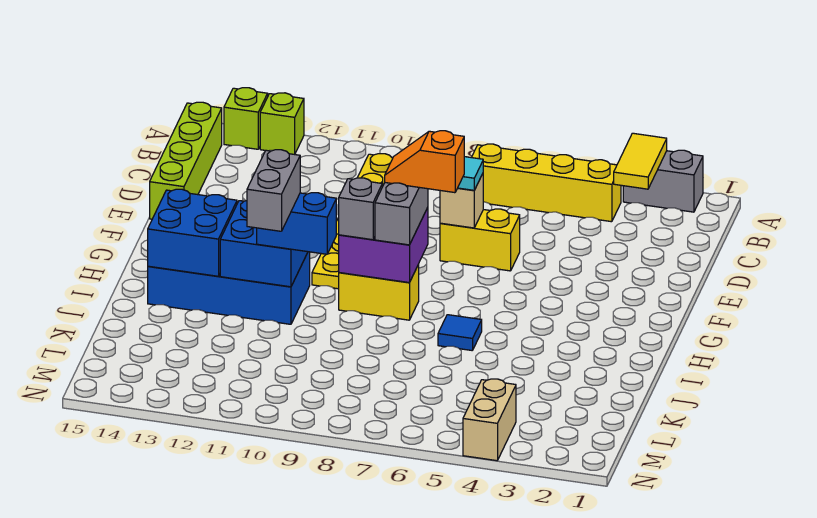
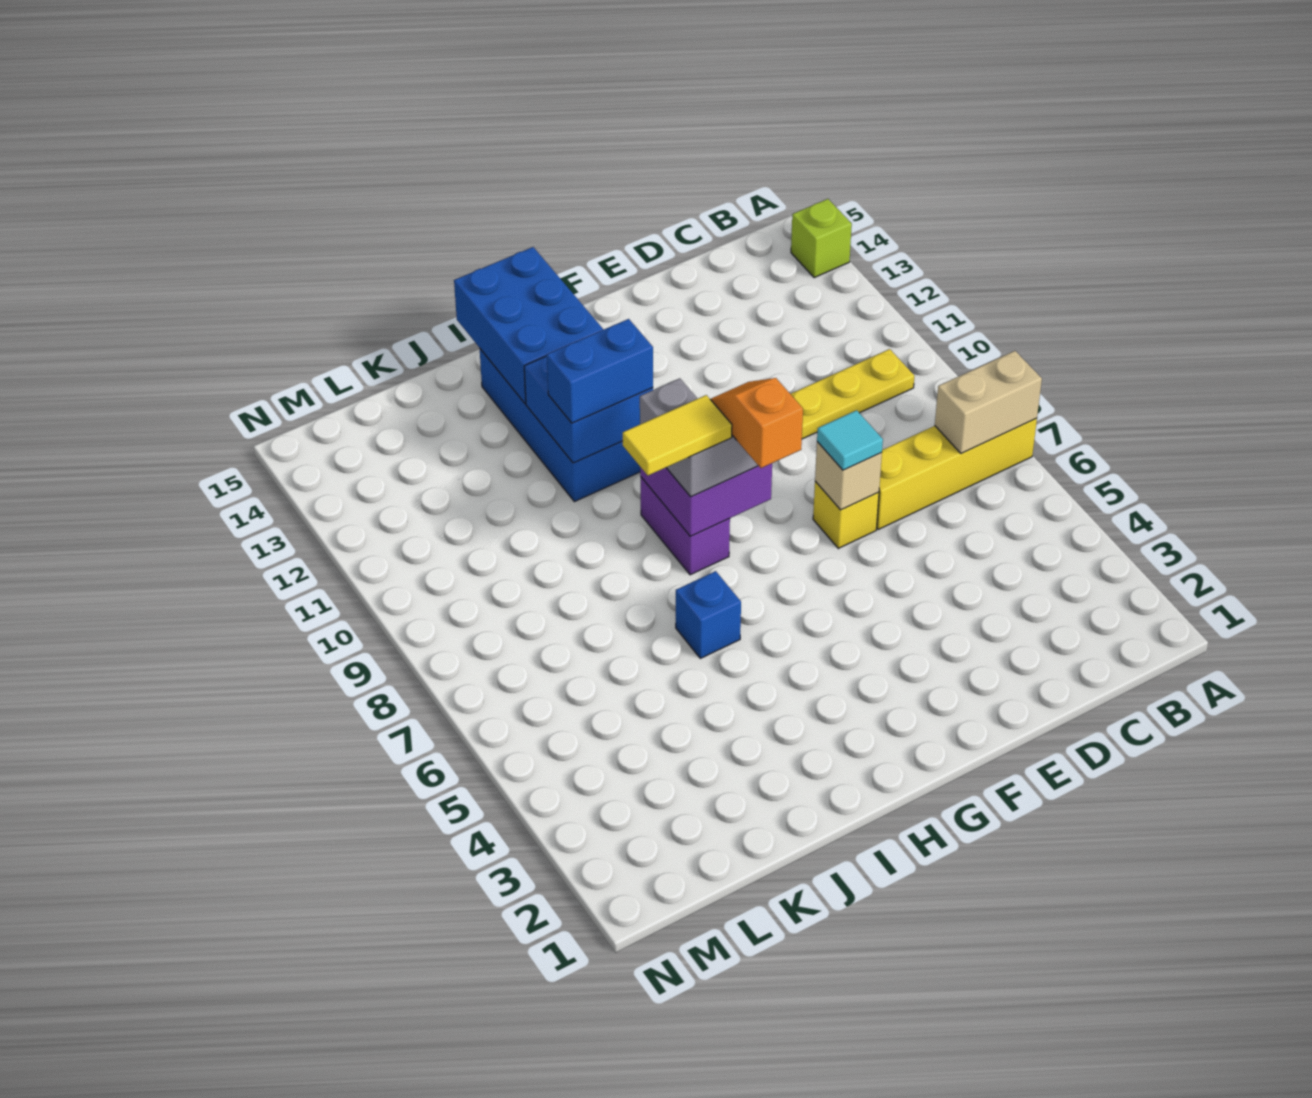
grey brick A2:A3 level 1 -> none
yellow tile A3:B3 level 2 -> yellow tile H8:I8 level 4
lime brick A13 level 1 -> none
yellow brick B4:B7 level 1 -> yellow brick A7:D7 level 1
lime brick B15:E15 level 1 -> none
yellow brick E6:E7 level 1 -> yellow brick E7 level 1
yellow brick H8:H9 level 1 -> purple brick H8:H9 level 1
blue brick H13:I14 level 2 -> blue brick H13:I15 level 2
blue tile I6 level 1 -> blue brick I6 level 1
blue brick I10:I11 level 3 -> blue brick H11:I11 level 3
grey brick I11:J11 level 4 -> none
tan brick M4:N4 level 1 -> tan brick A7:B7 level 2

